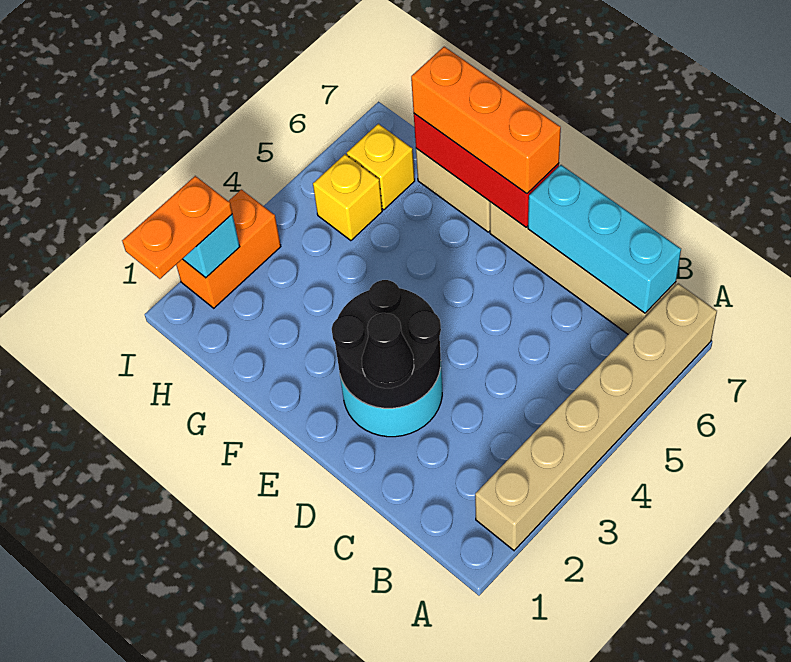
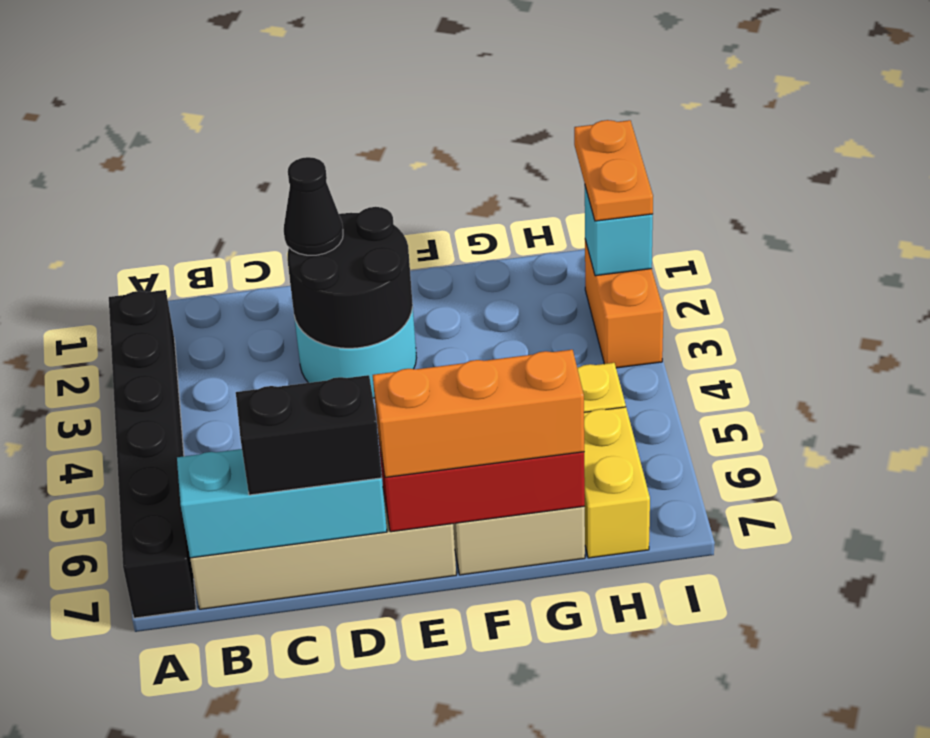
tan brick A2:A7 level 1 -> black brick A2:A7 level 1
none -> black brick C7:D7 level 3
yellow brick H6 level 1 -> yellow brick H6:H7 level 1

